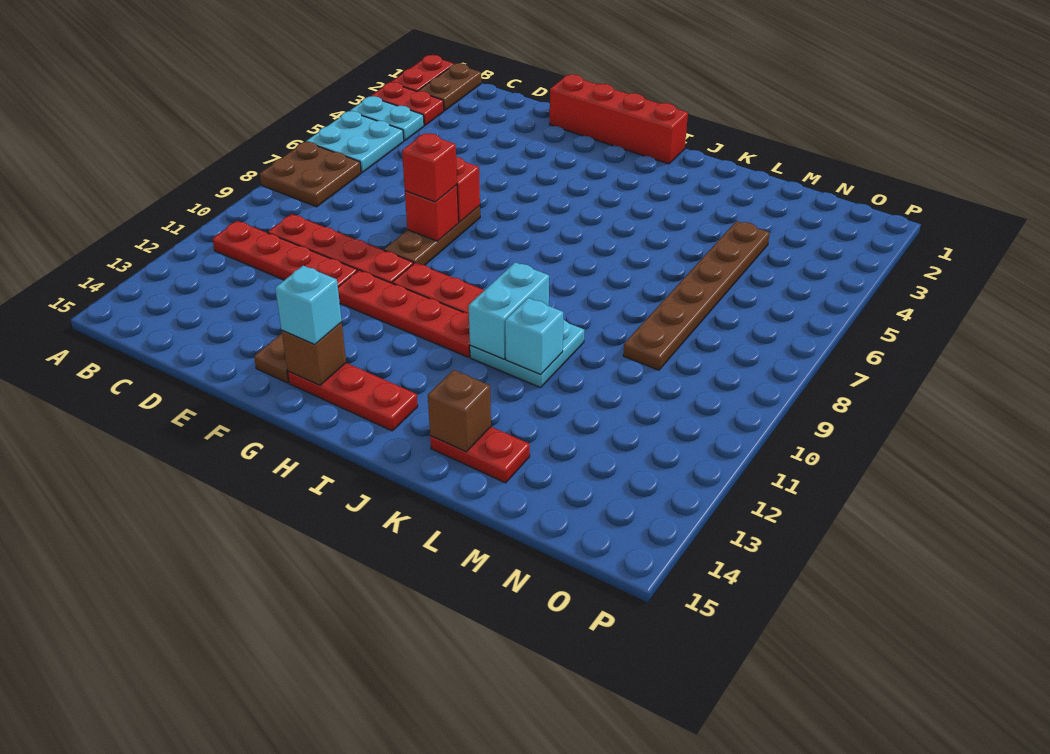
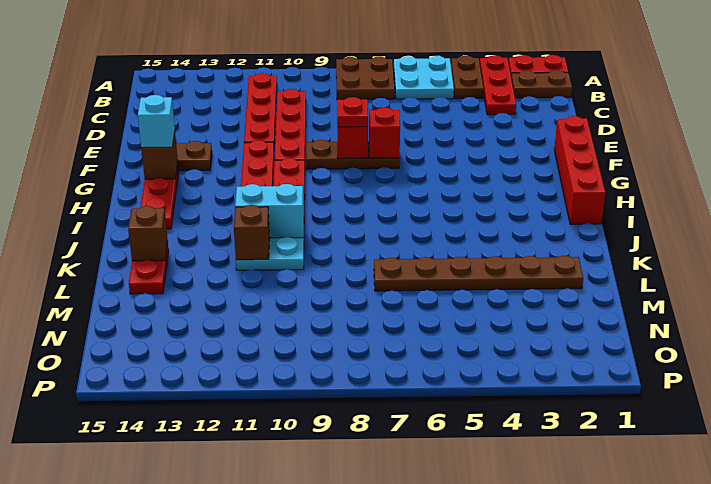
red plate A3:B3 level 1 -> red plate A3:C3 level 1
cyan plate A4:B4 level 1 -> brown plate A4:B4 level 1
red brick F8 level 3 -> red plate F8 level 3
cyan brick K11 level 2 -> brown brick K11 level 2
brown plate M4:M9 level 1 -> brown plate L2:L7 level 1

